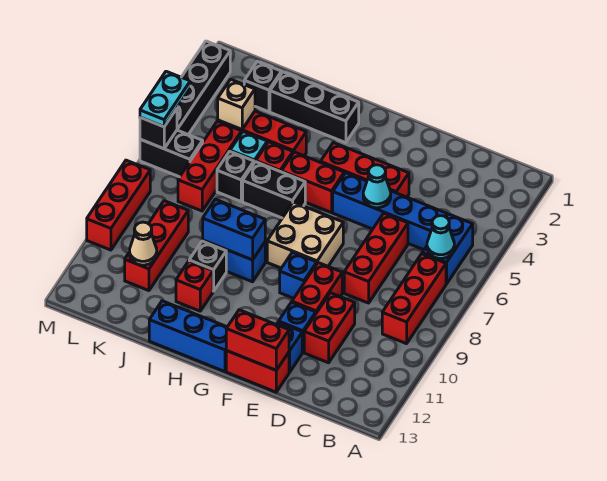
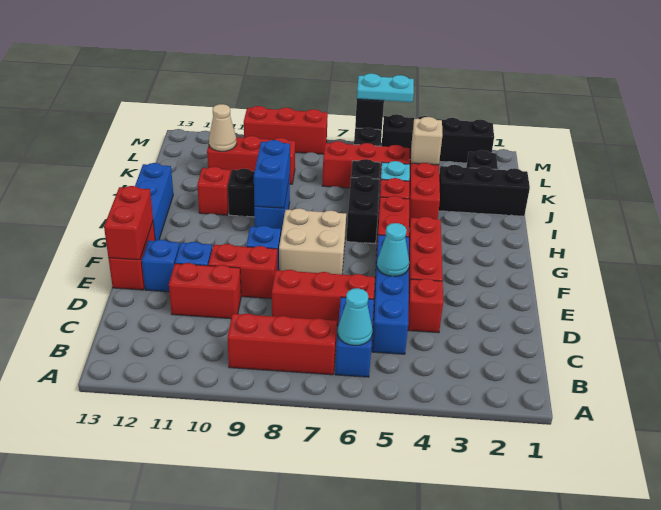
blue brick B5:B6 level 1 -> blue brick B6:C6 level 1
none -> red brick D4 level 1
black brick H2:J2 level 1 -> black brick J1:J3 level 1

